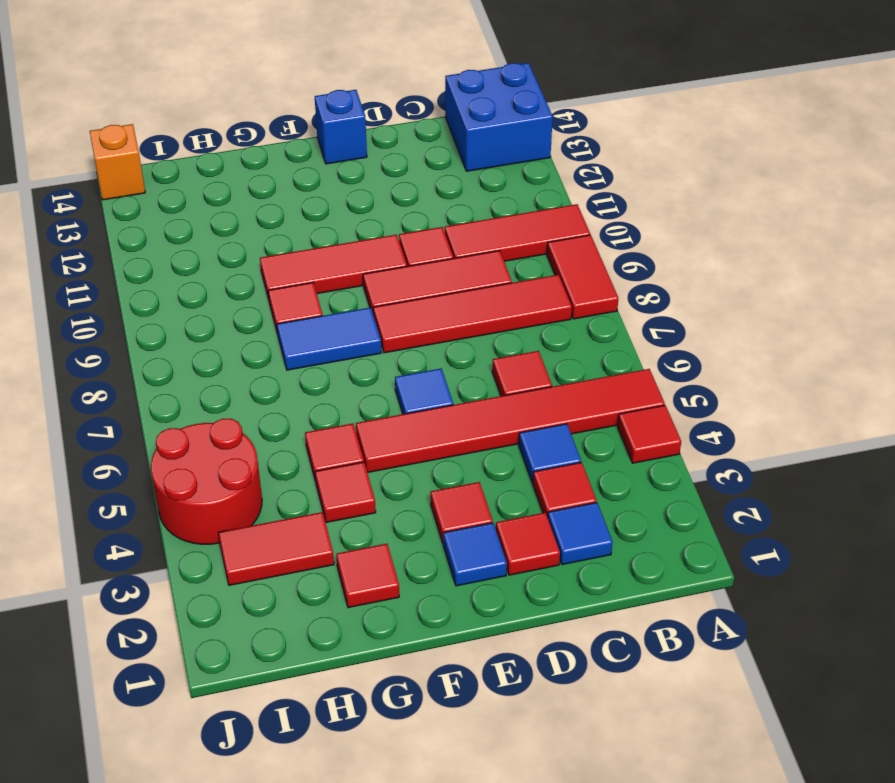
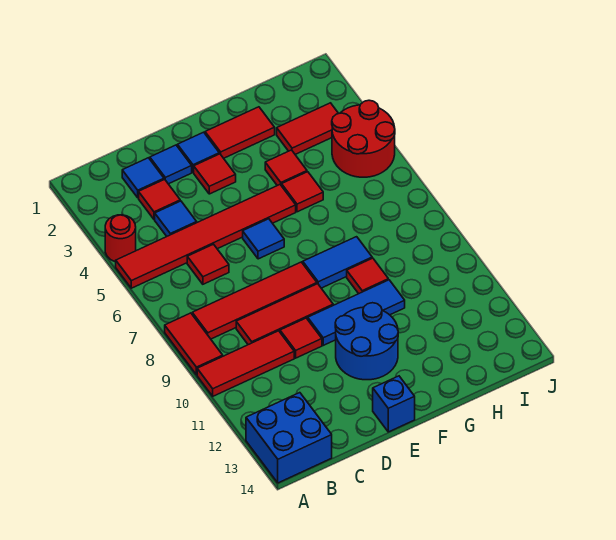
red tile A4 level 1 -> red round brick A4 level 1
red tile D2 level 1 -> blue tile D2 level 1
red tile E10:G10 level 1 -> blue tile E10:G10 level 1
none -> blue round brick E11:F12 level 1
red tile G2 level 1 -> red tile F2:G2 level 1
orange brick J14 level 1 -> none

